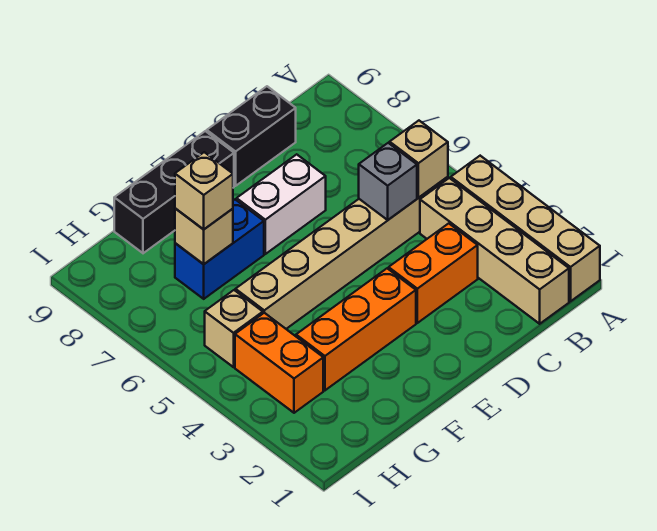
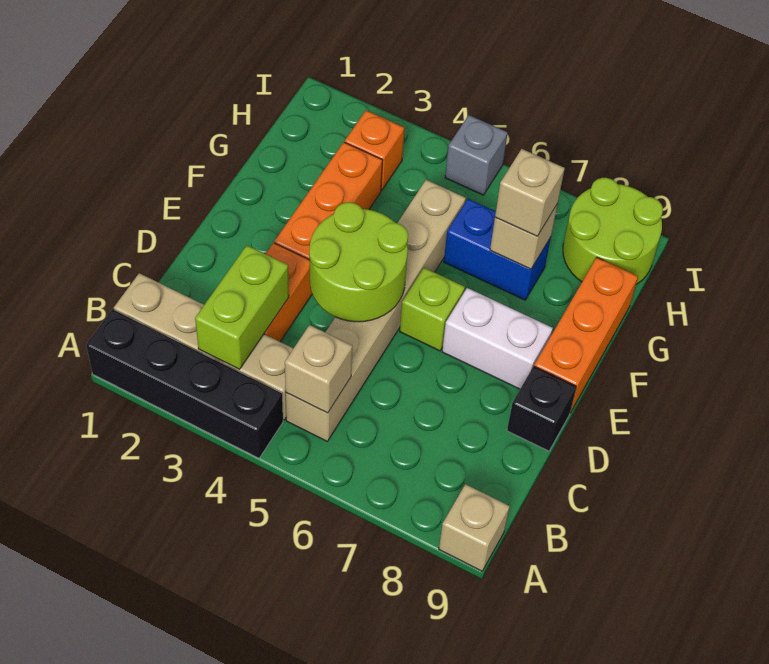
tan brick A1:A4 level 1 -> black brick A1:A4 level 1
none -> lime brick B3:C3 level 2
grey brick C5 level 2 -> grey brick I5 level 1
black brick C9:D9 level 1 -> black brick D9 level 1
none -> lime round brick D4:E5 level 2
white brick D7:E7 level 1 -> white brick E7:E8 level 1
none -> lime brick E6 level 1
black brick E9:G9 level 1 -> orange brick E9:G9 level 1
blue brick F7:G7 level 1 -> blue brick G6:G7 level 1
orange brick H3:H4 level 1 -> orange brick H3 level 1
tan brick H5 level 1 -> tan brick A9 level 1
none -> lime round brick H8:I9 level 1

